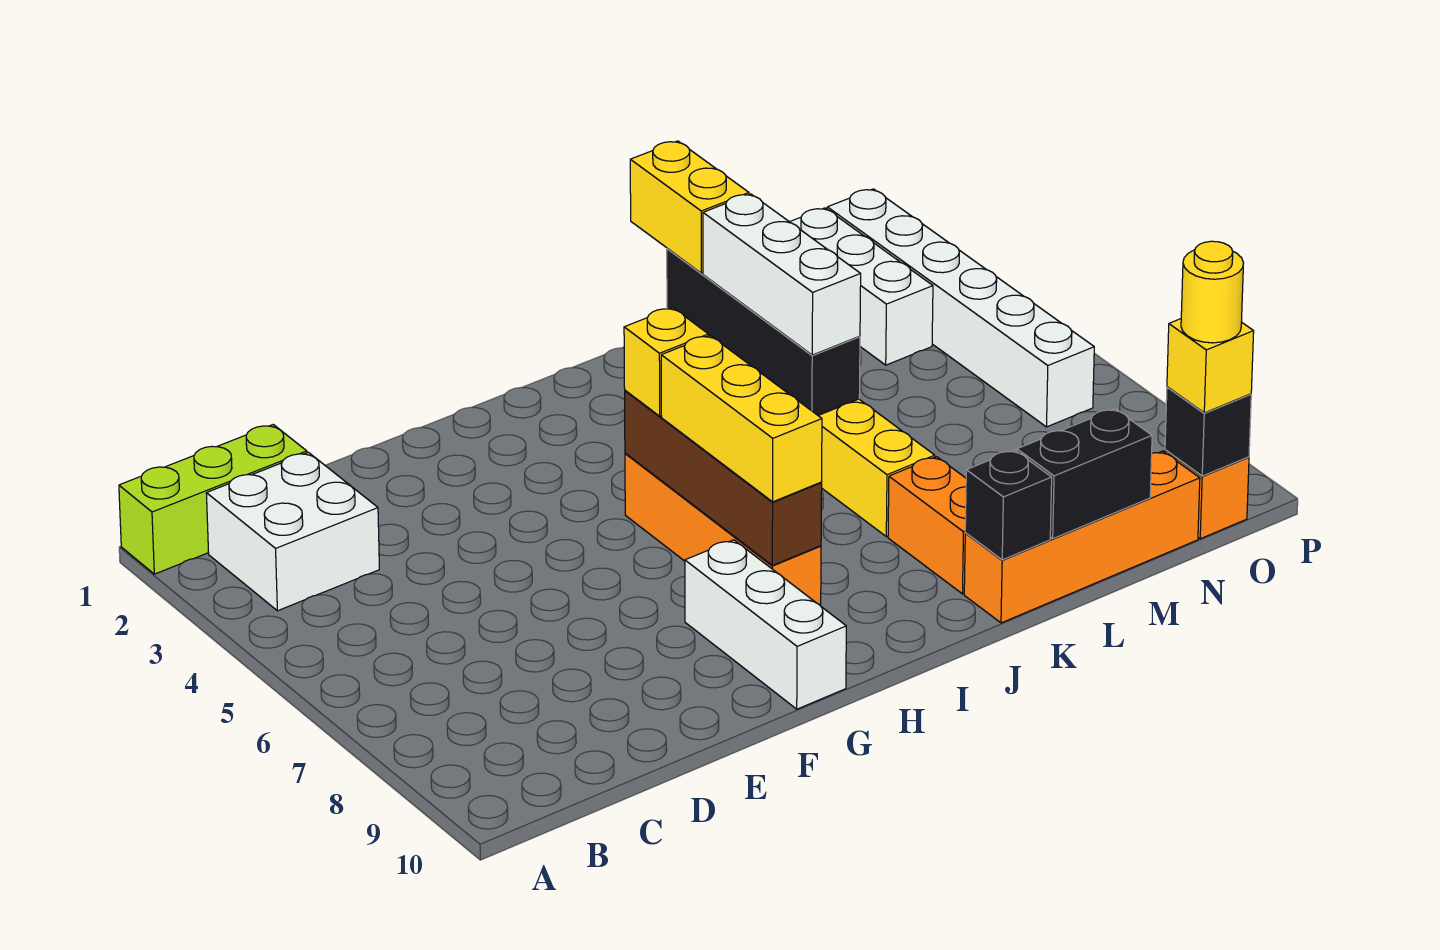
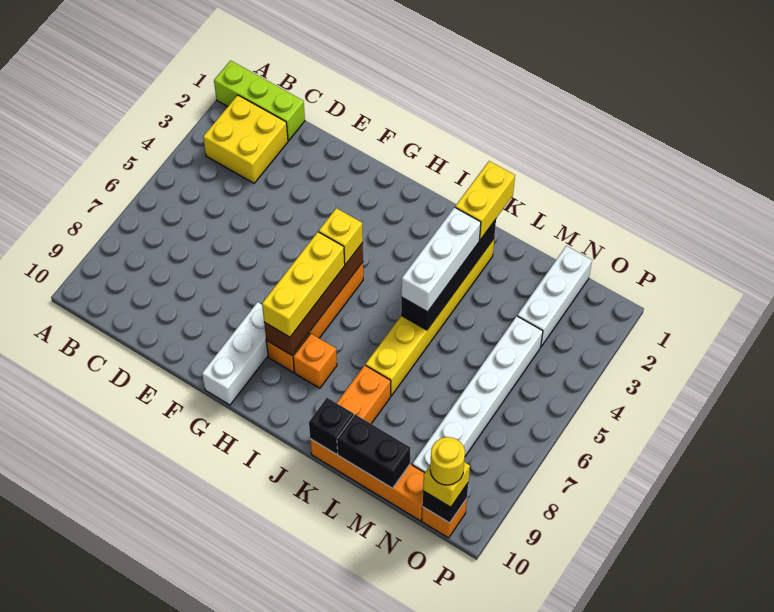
white brick B2:C3 level 1 -> yellow brick B2:C3 level 1
none -> orange brick I8 level 1
white brick O1:O6 level 1 -> white brick N4:N9 level 1

